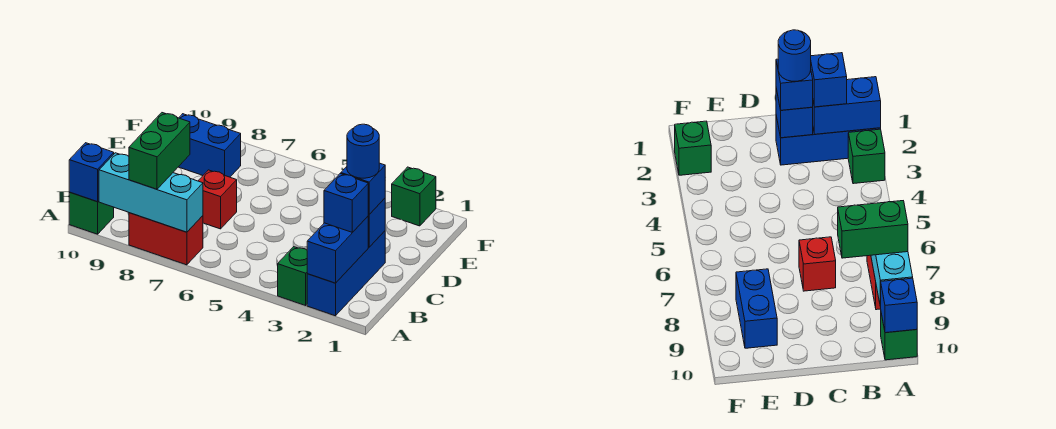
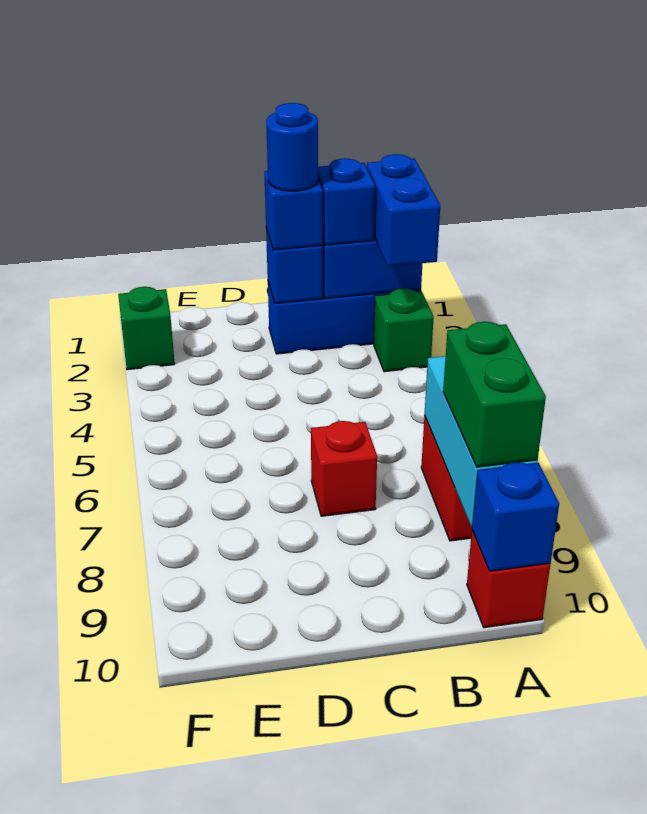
green brick A8:B8 level 3 -> green brick A8:A9 level 3
green brick A10 level 1 -> red brick A10 level 1
blue brick E8:E9 level 1 -> blue brick A2:A3 level 3

